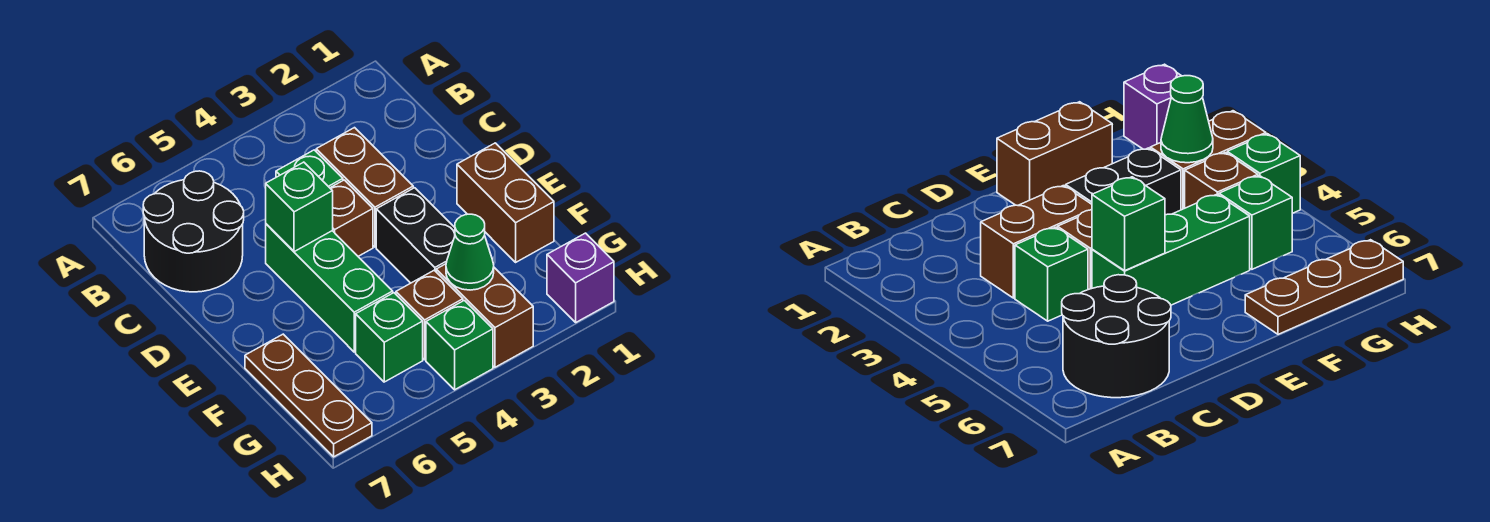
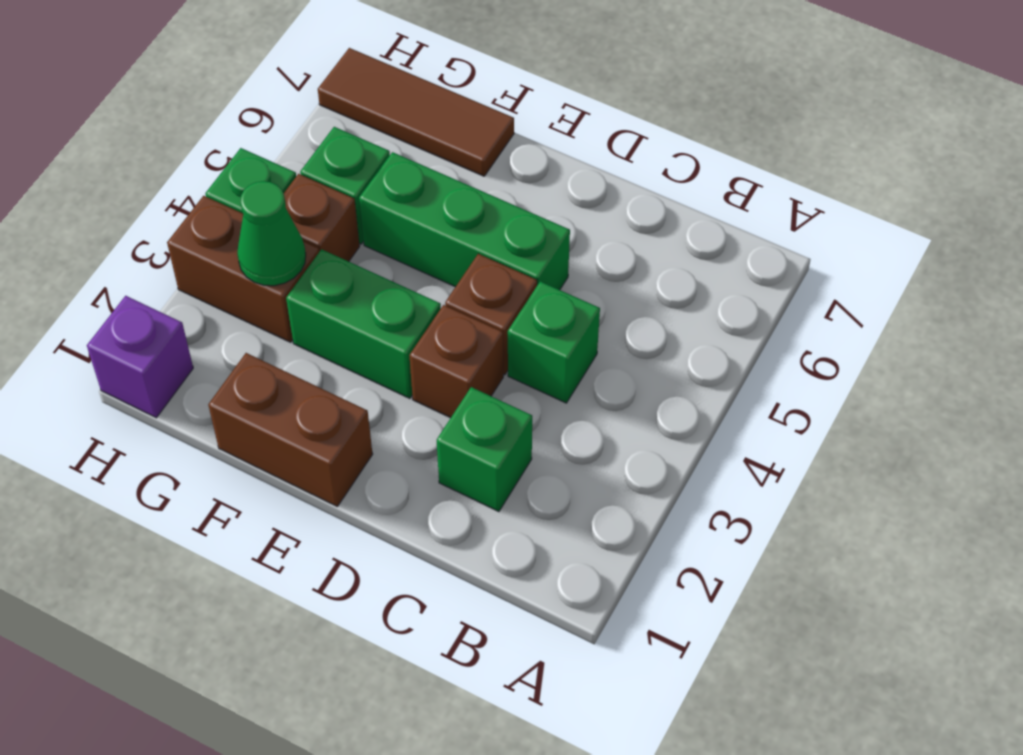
black round brick B6:C7 level 1 -> none
brown brick C3:D3 level 1 -> brown brick D3 level 1
green brick D5 level 2 -> green brick C2 level 1
black brick E3:F3 level 1 -> green brick E3:F3 level 1
brown plate F7:H7 level 1 -> brown tile F7:H7 level 1

